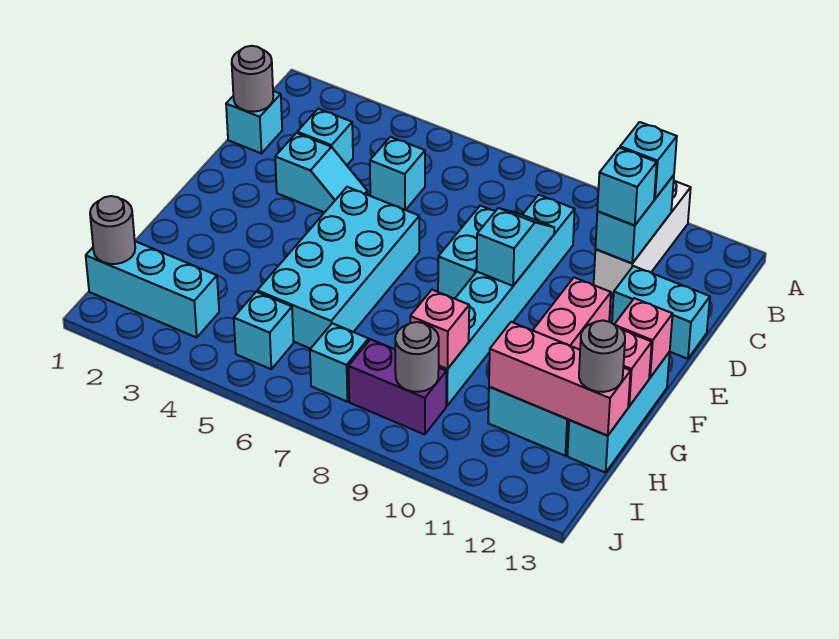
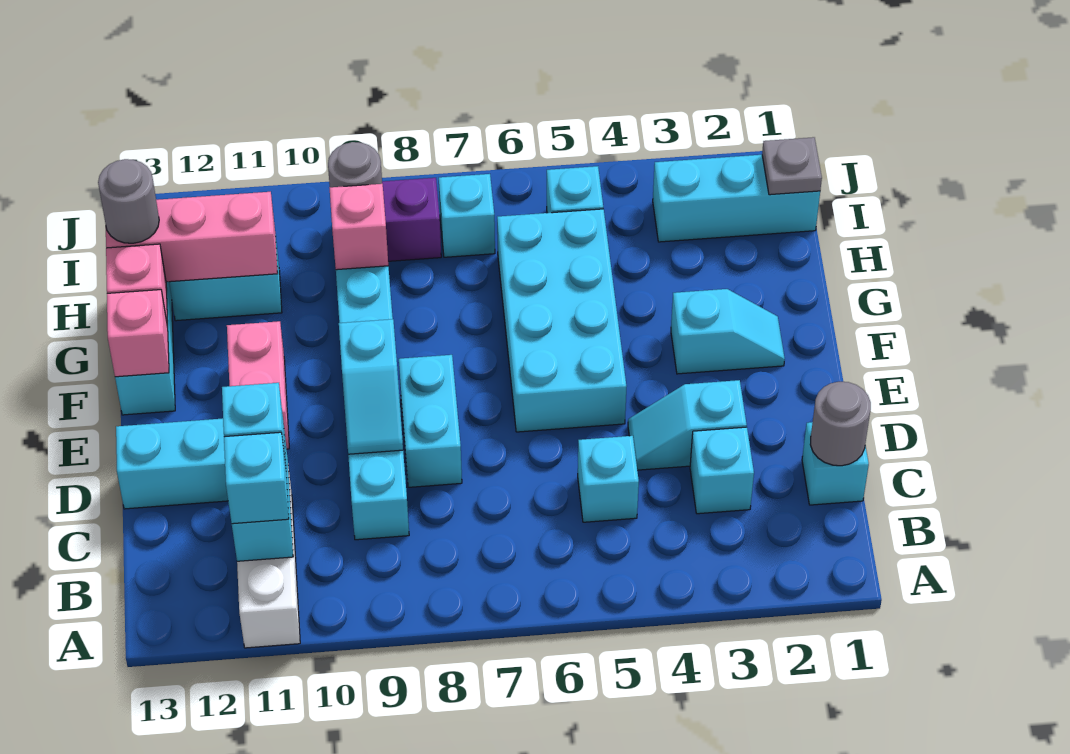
none -> cyan slope F2:F3 level 1 top 3
grey round brick I1 level 2 -> grey plate I1 level 2

